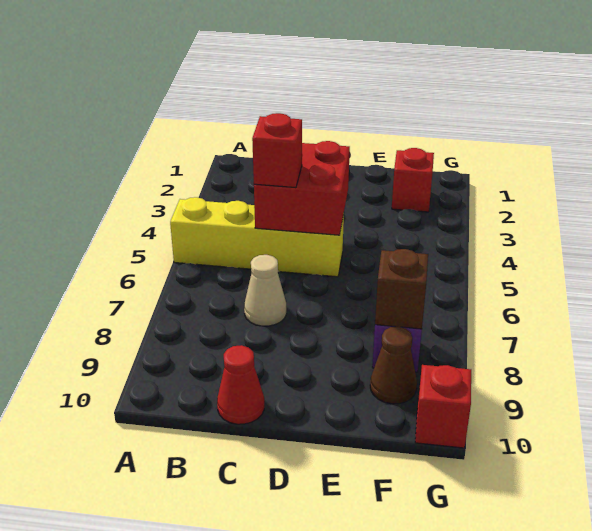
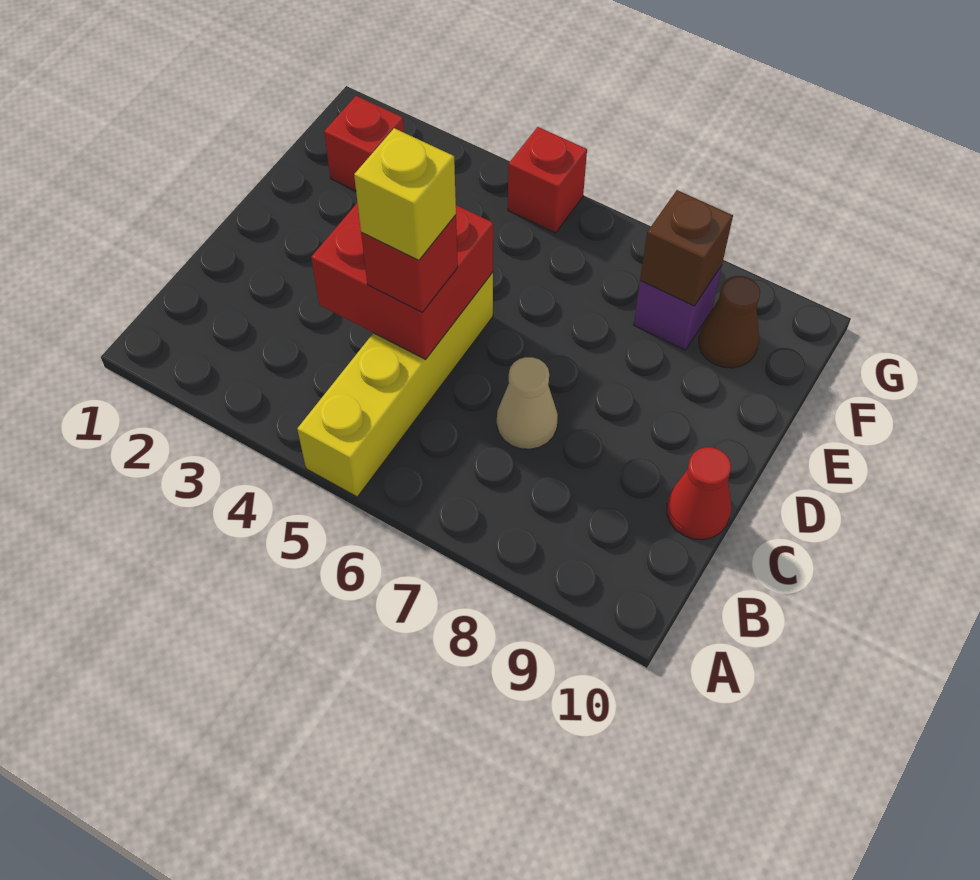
none -> yellow brick C5 level 4
red brick G10 level 1 -> red brick G5 level 1

